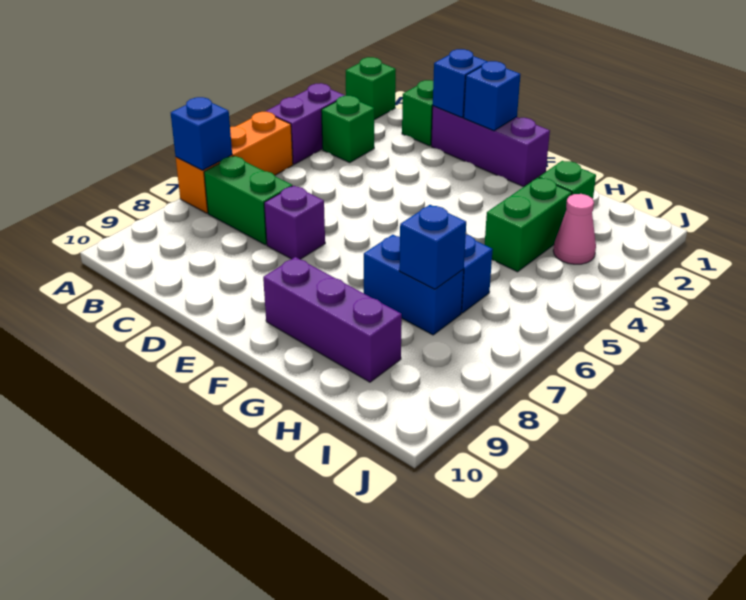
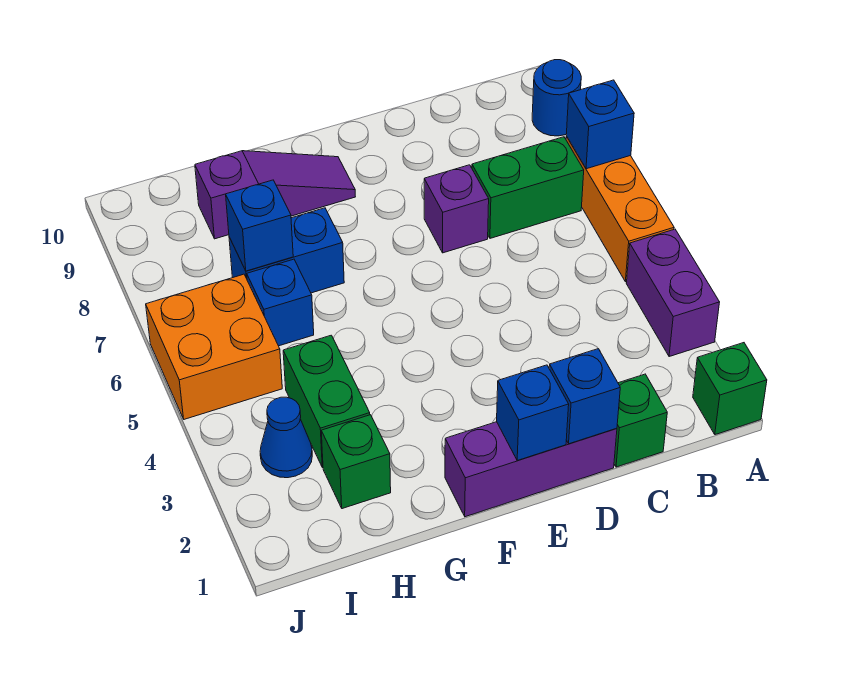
none -> blue round brick A9 level 1
green brick B3 level 1 -> none
purple brick F9:H9 level 1 -> purple slope F9:H9 level 1 top H
pink cone I3 level 1 -> blue cone I3 level 1
none -> orange brick I5:J6 level 1

